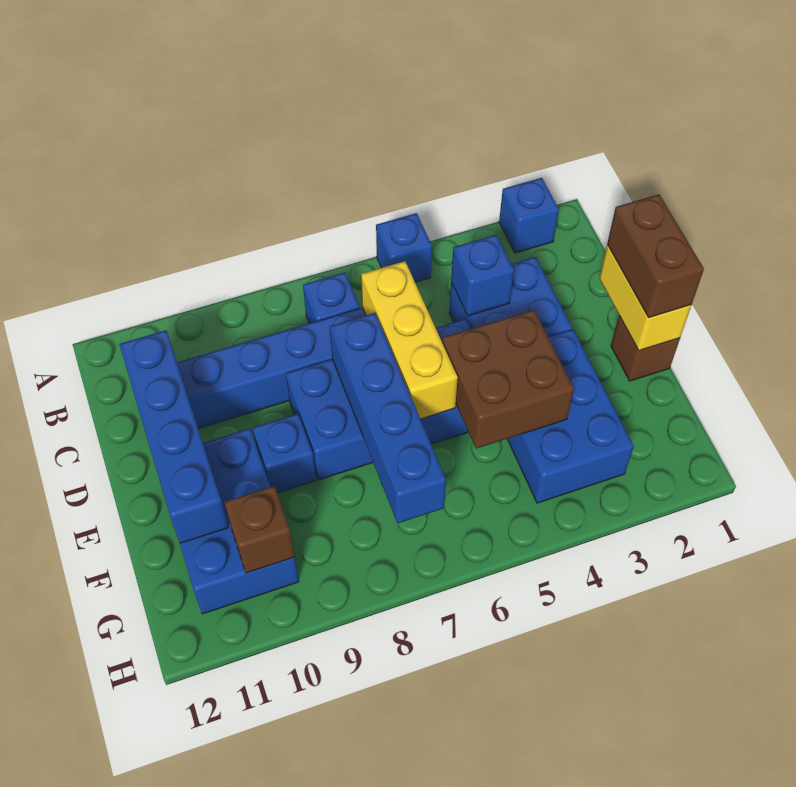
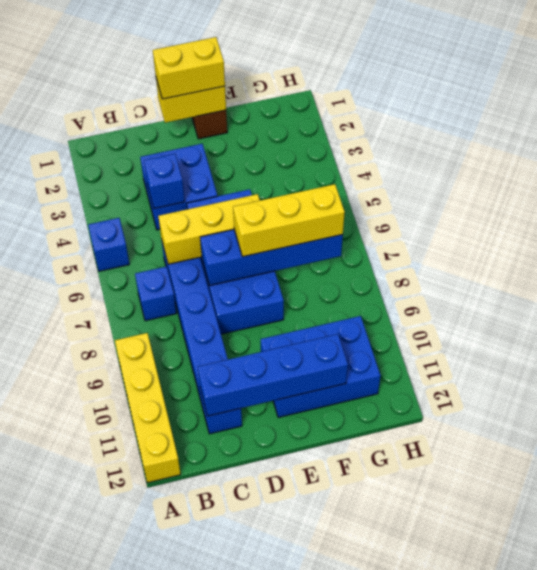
blue brick A2 level 1 -> none
none -> yellow brick A9:A12 level 1
brown brick D1:E1 level 3 -> yellow brick D1:E1 level 3
blue brick E3:G4 level 1 -> none
brown brick E4:F5 level 2 -> none
none -> yellow brick E7:G7 level 3
blue brick E9 level 1 -> none
brown brick G10 level 2 -> none

